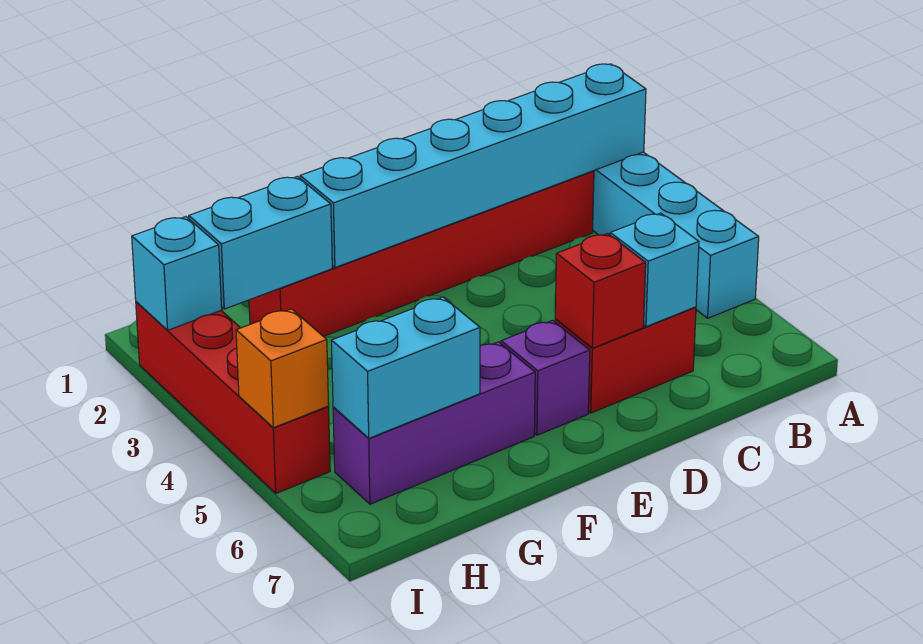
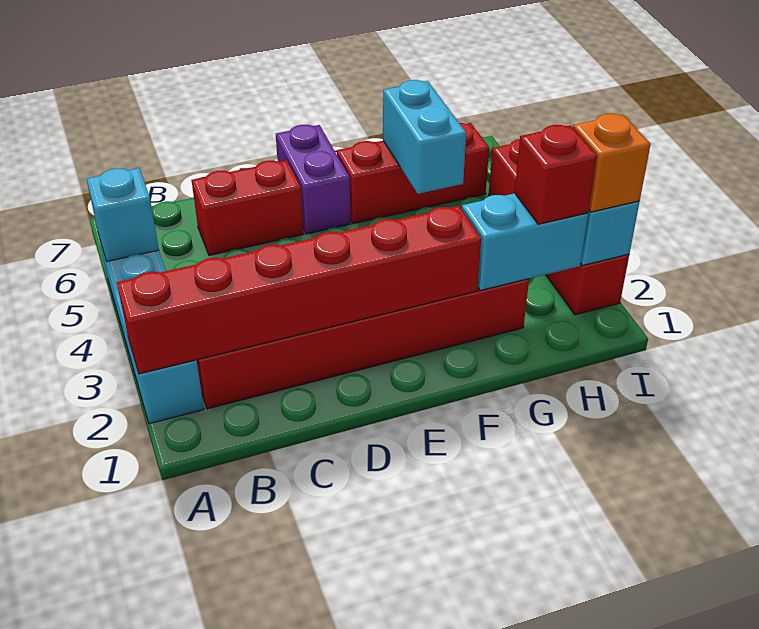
cyan brick A2:F2 level 2 -> red brick A2:F2 level 2
cyan brick C6 level 2 -> cyan brick A5 level 2
red brick D6 level 2 -> red brick H2 level 3
purple brick E6 level 1 -> purple brick E6:E7 level 1
purple brick F6:H6 level 1 -> red brick F6:H6 level 1
cyan brick G6:H6 level 2 -> cyan brick G5:G6 level 2
orange brick I5 level 2 -> orange brick I2 level 3

